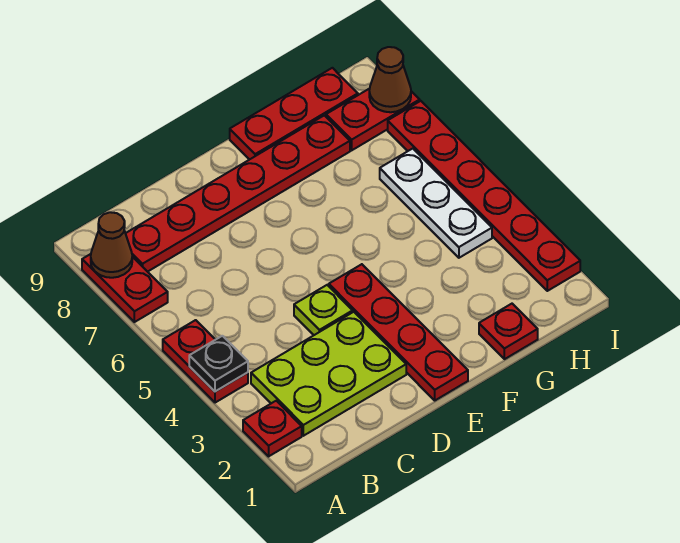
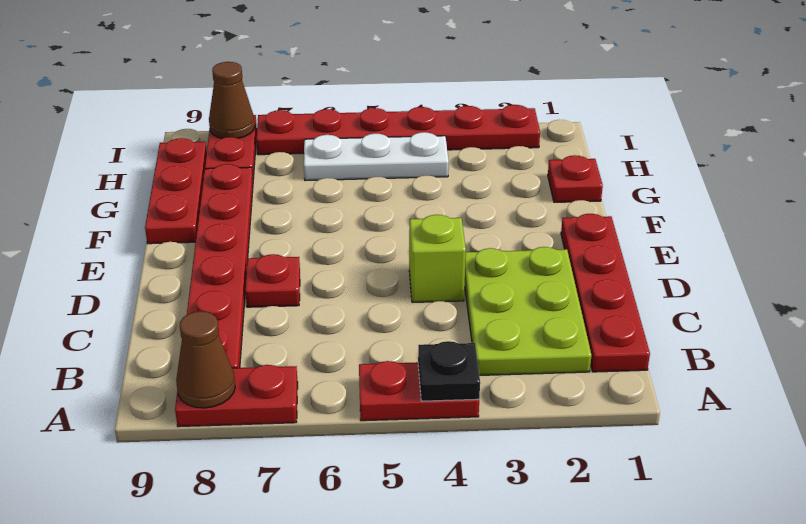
red plate A2 level 1 -> red plate D7 level 1
lime plate D4 level 1 -> lime brick D4 level 1
red plate E1:E4 level 1 -> red plate B1:E1 level 1

